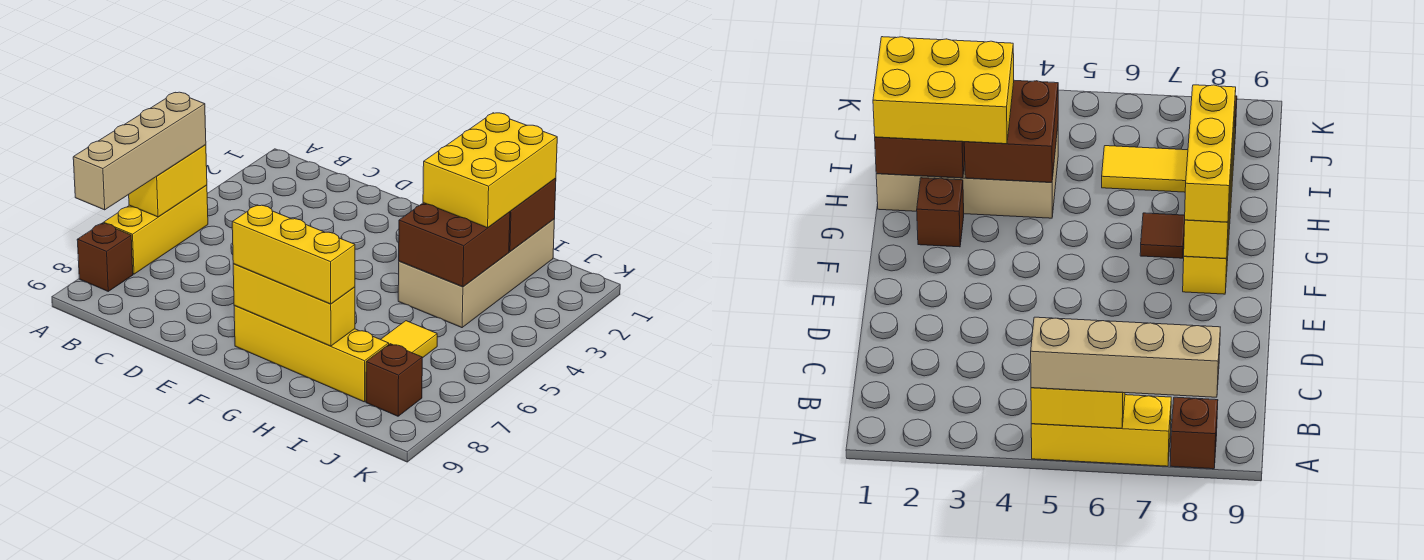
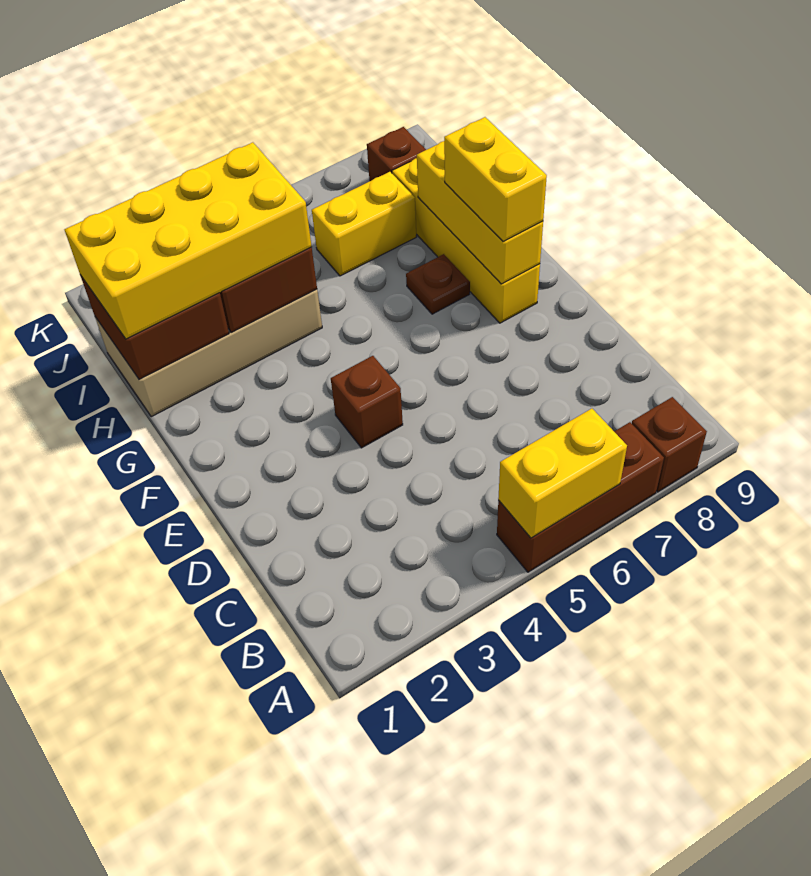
yellow brick A5:A7 level 1 -> brown brick A5:A7 level 1
tan brick A5:A8 level 3 -> none
yellow brick F8:H8 level 3 -> yellow brick F8:G8 level 3
brown brick G2 level 1 -> brown brick E4 level 1
brown tile G7 level 1 -> brown plate G7 level 1
yellow brick H1:I3 level 3 -> yellow brick H1:I4 level 3
yellow tile I6:I7 level 1 -> yellow brick I6:I7 level 1

